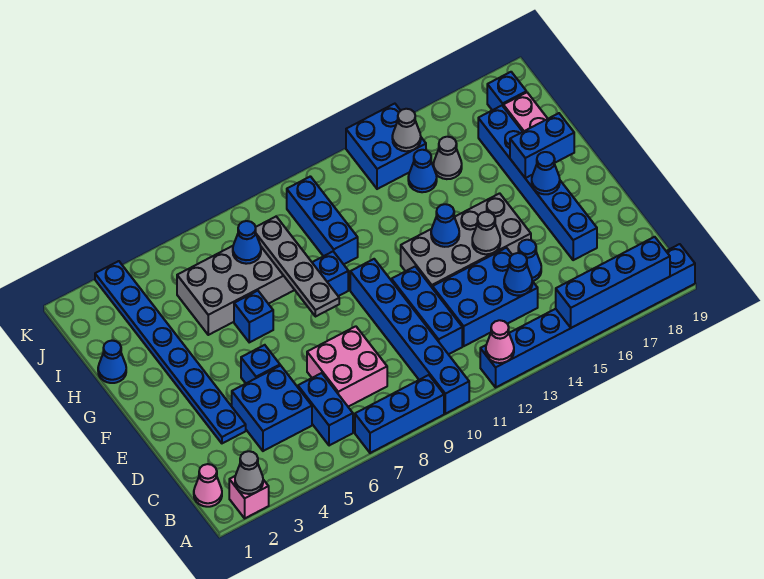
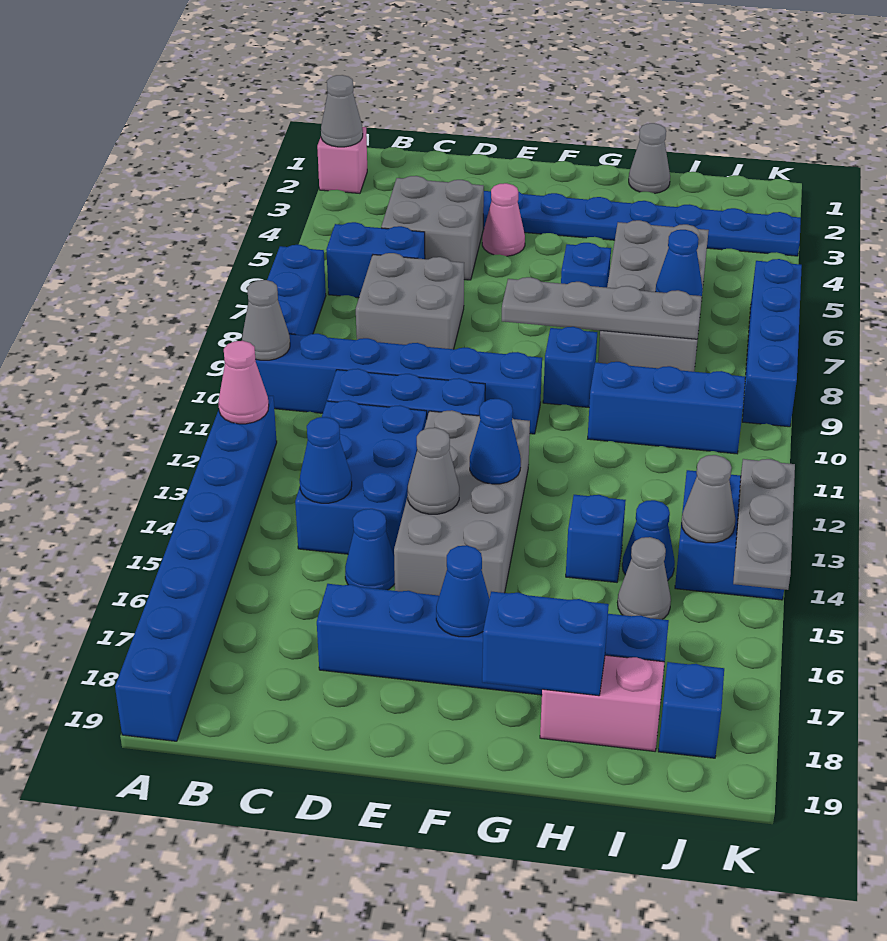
none -> grey cone A10 level 2
blue brick A15:A18 level 2 -> blue brick K6:K9 level 1
pink cone B1 level 1 -> pink cone E4 level 1
blue brick C4:D5 level 1 -> grey brick C4:D5 level 1
pink brick C7:D8 level 1 -> grey brick C7:D8 level 1
blue brick E5 level 1 -> blue brick H14 level 1
blue brick G17:G18 level 2 -> blue brick G18:H18 level 2
blue cone H1 level 1 -> grey cone H1 level 1
none -> grey plate K13:K15 level 2

